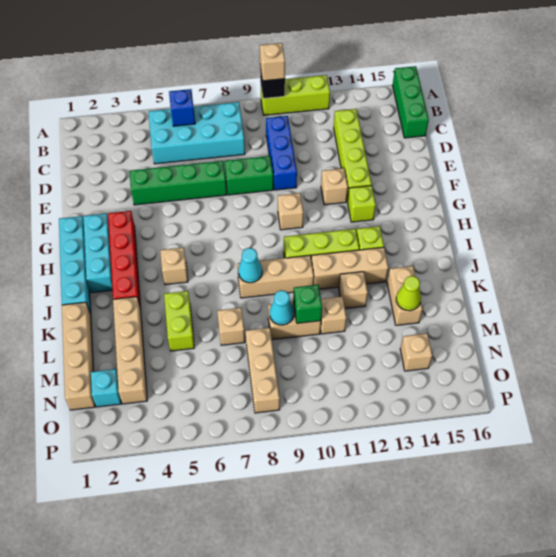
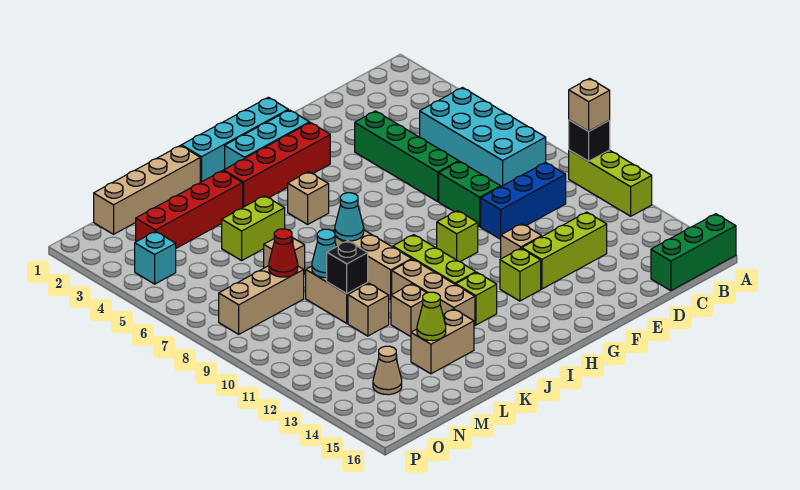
blue brick B6 level 2 -> none
lime brick C13:F13 level 1 -> lime brick D13:F13 level 1
tan brick G10 level 1 -> lime brick G10 level 1
tan brick K3:N3 level 1 -> red brick K3:N3 level 1
green brick L10 level 2 -> black brick L10 level 2
none -> red cone M8 level 2
cyan brick N2 level 1 -> cyan brick O4 level 1
tan brick N14 level 1 -> tan cone N14 level 1

